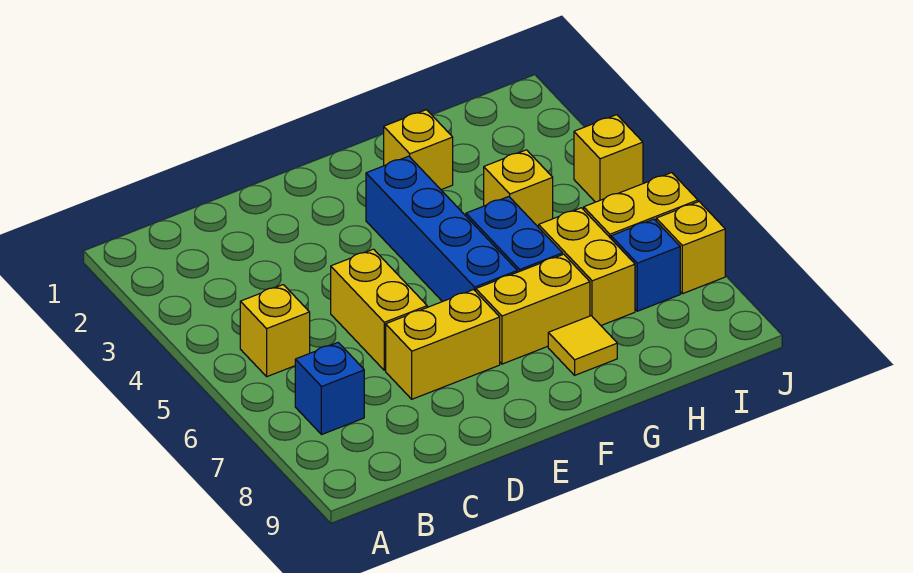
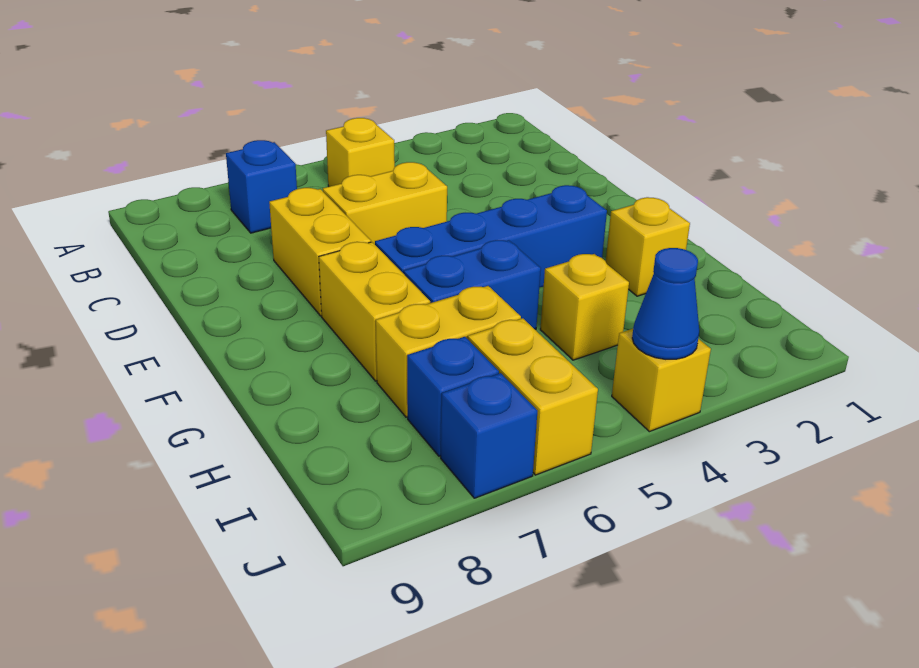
yellow tile G8 level 1 -> none
none -> blue cone J4 level 2
yellow brick J7 level 1 -> blue brick J7 level 1

